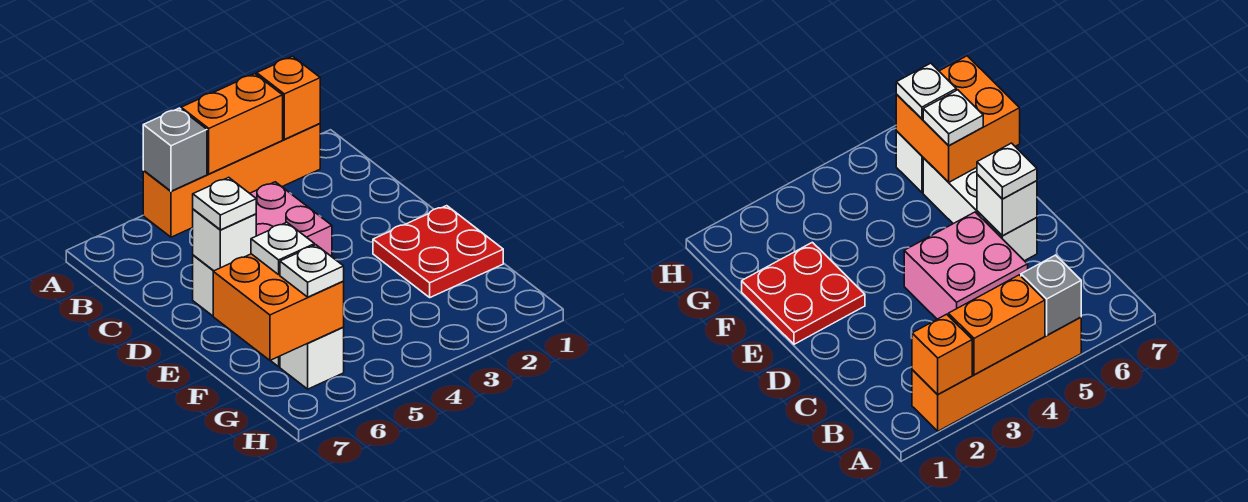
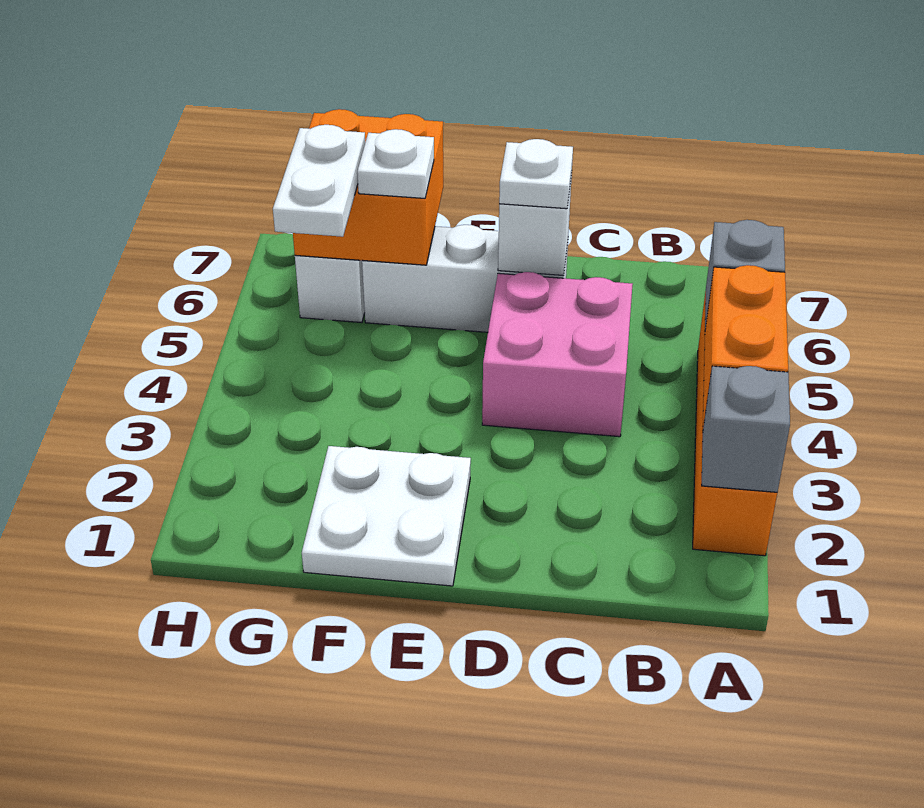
orange brick A2 level 2 -> grey brick A2 level 2
red plate E1:F2 level 1 -> white plate E1:F2 level 1
white plate G6 level 3 -> white plate G5:G6 level 3

